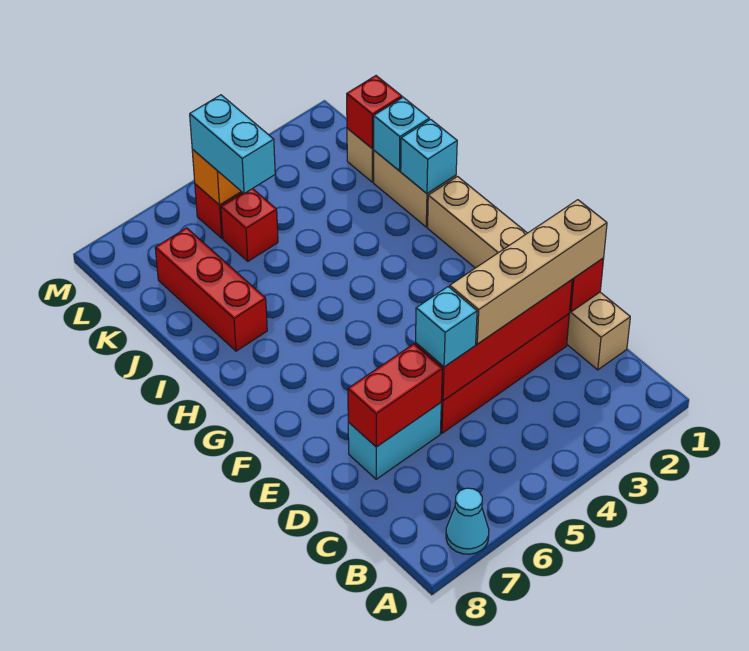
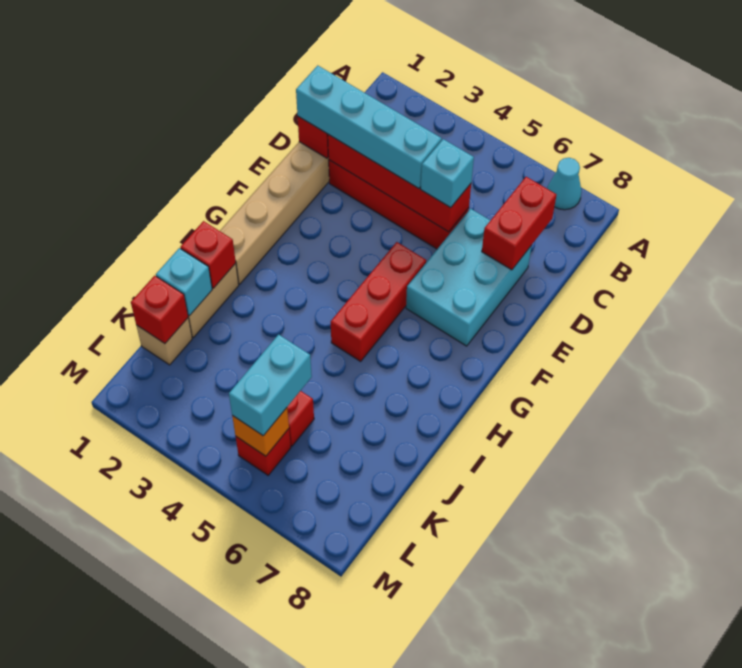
tan brick D1:D4 level 3 -> cyan brick D1:D4 level 3
cyan brick D6:D7 level 1 -> cyan brick D6:F7 level 1
red brick D6:D7 level 2 -> red brick C7:D7 level 2
cyan brick I1 level 2 -> red brick I1 level 2
red brick I7:K7 level 1 -> red brick F5:H5 level 1

